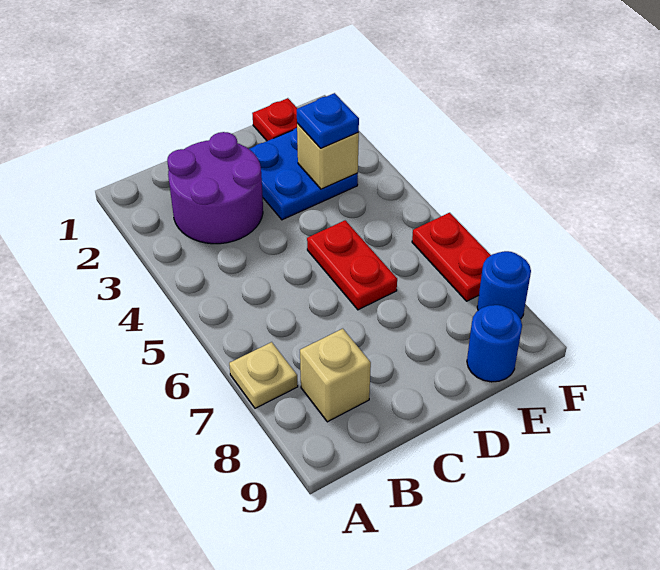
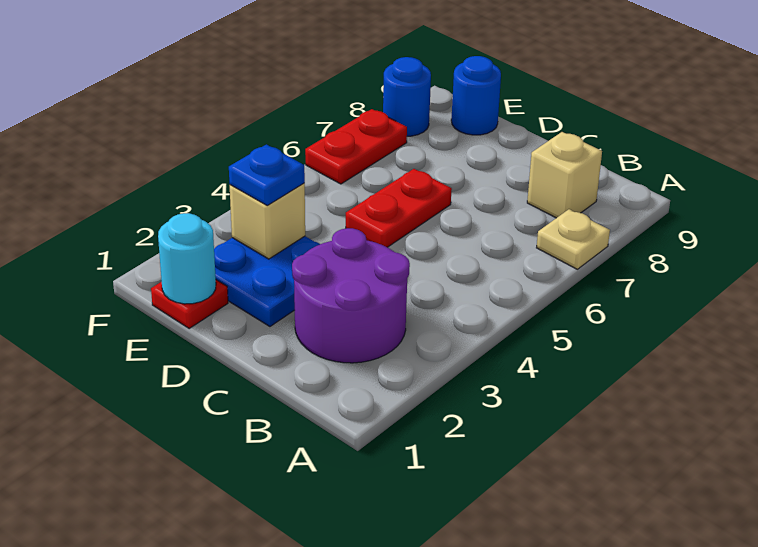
none -> cyan round brick E1 level 2

